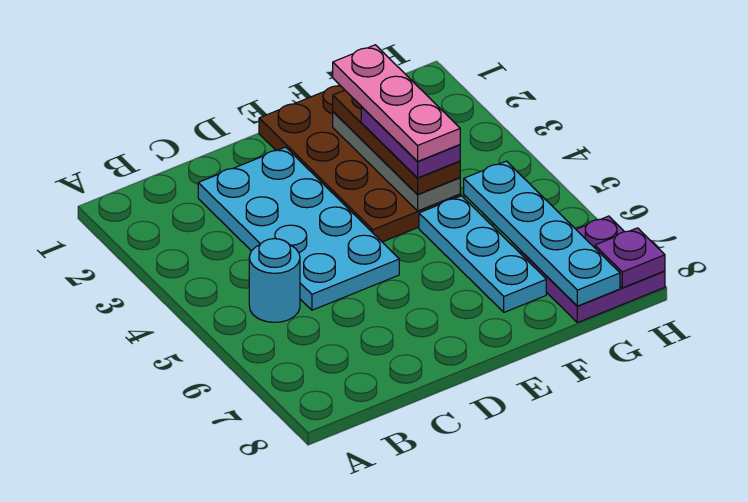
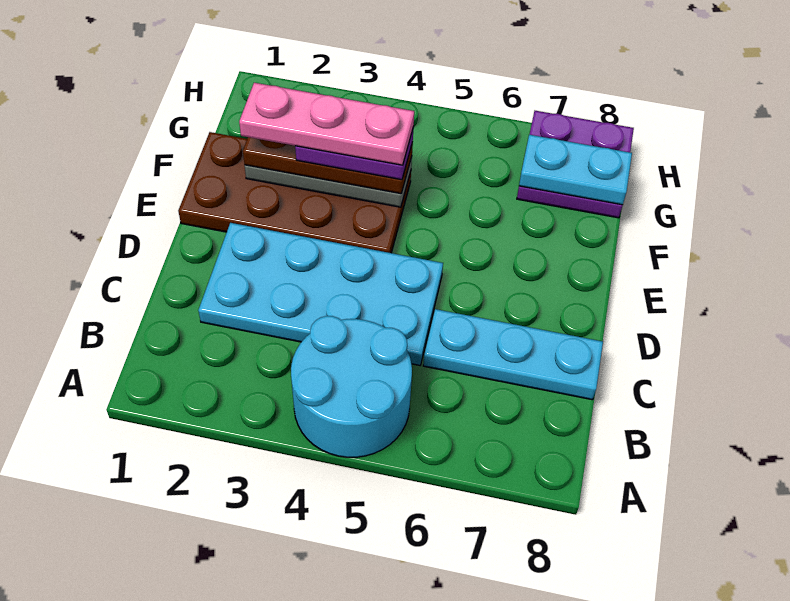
cyan round brick B5 level 1 -> cyan round brick A4:B5 level 1
cyan plate F5:F7 level 1 -> cyan plate C6:C8 level 1
cyan plate G5:G8 level 2 -> cyan plate G7:G8 level 2
purple plate H8 level 2 -> none

